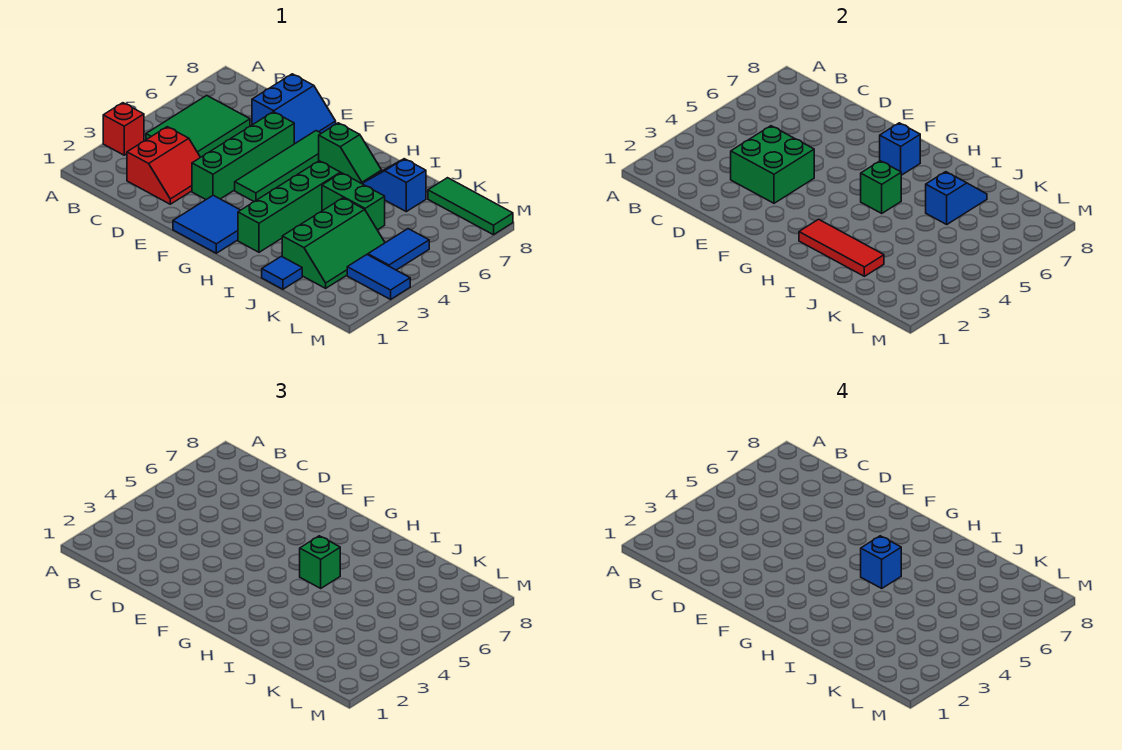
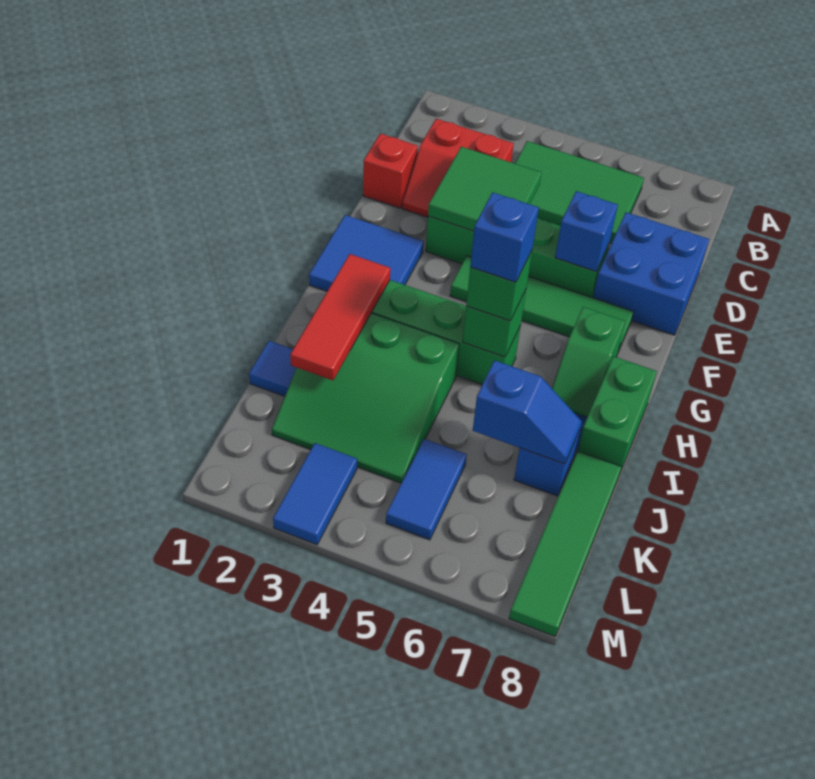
red brick A3 level 1 -> red brick D1 level 1
green brick D3:E4 level 2 -> green tile D3:E4 level 2
blue slope D7:E8 level 1 top D -> blue brick D7:E8 level 1
blue brick G7 level 2 -> blue brick E6 level 2
green brick I5:J5 level 1 -> green brick H8:I8 level 1
green slope J2:K4 level 1 top J -> green slope I2:K4 level 1 top I
green tile K8:M8 level 1 -> green tile J8:M8 level 1
blue tile L4:L5 level 1 -> blue tile K5:L5 level 1

